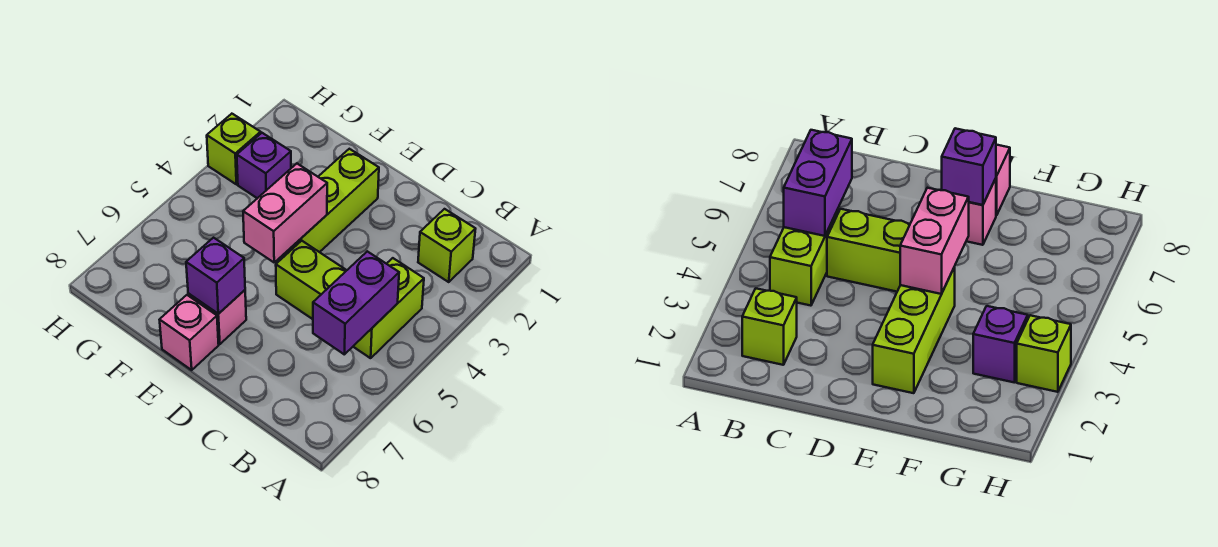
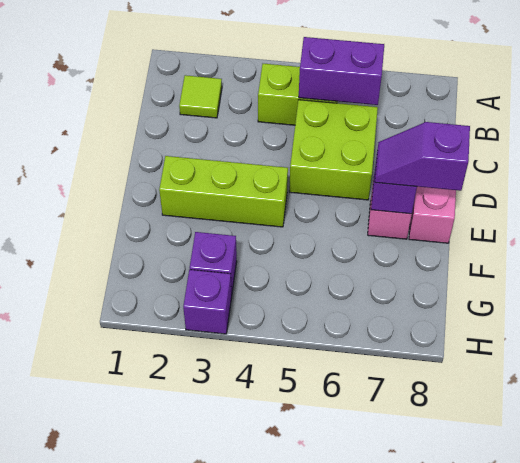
lime brick B2 level 1 -> lime tile B2 level 1
lime brick C5:D5 level 1 -> lime brick C5:D6 level 1
pink brick E4:E5 level 2 -> none
none -> purple slope E7:E8 level 3 top 8
lime brick H3 level 1 -> purple brick H3 level 1

